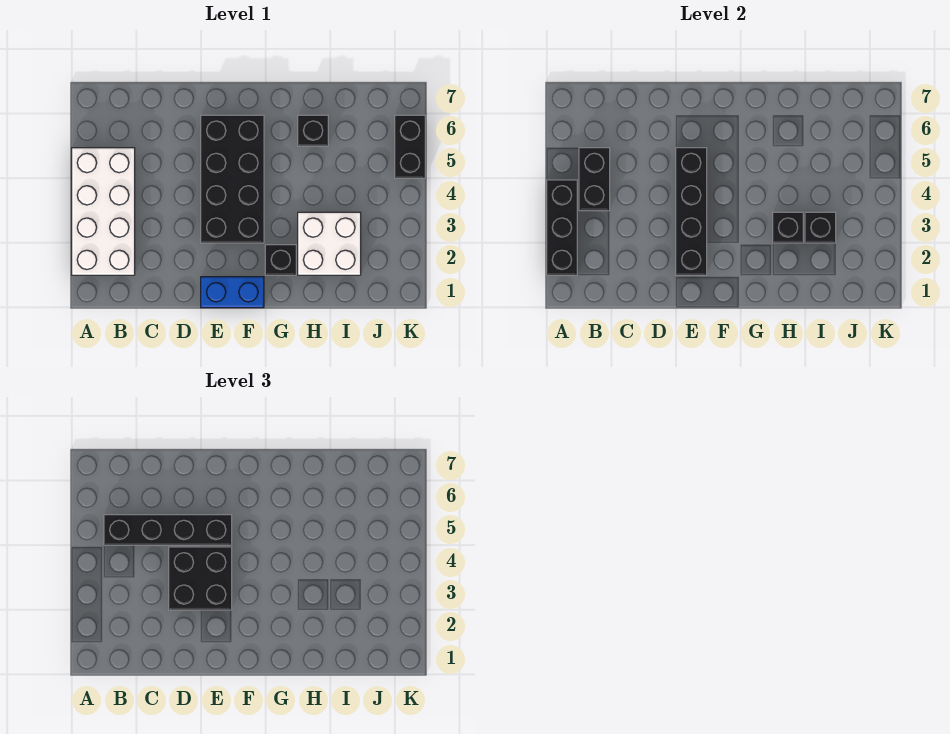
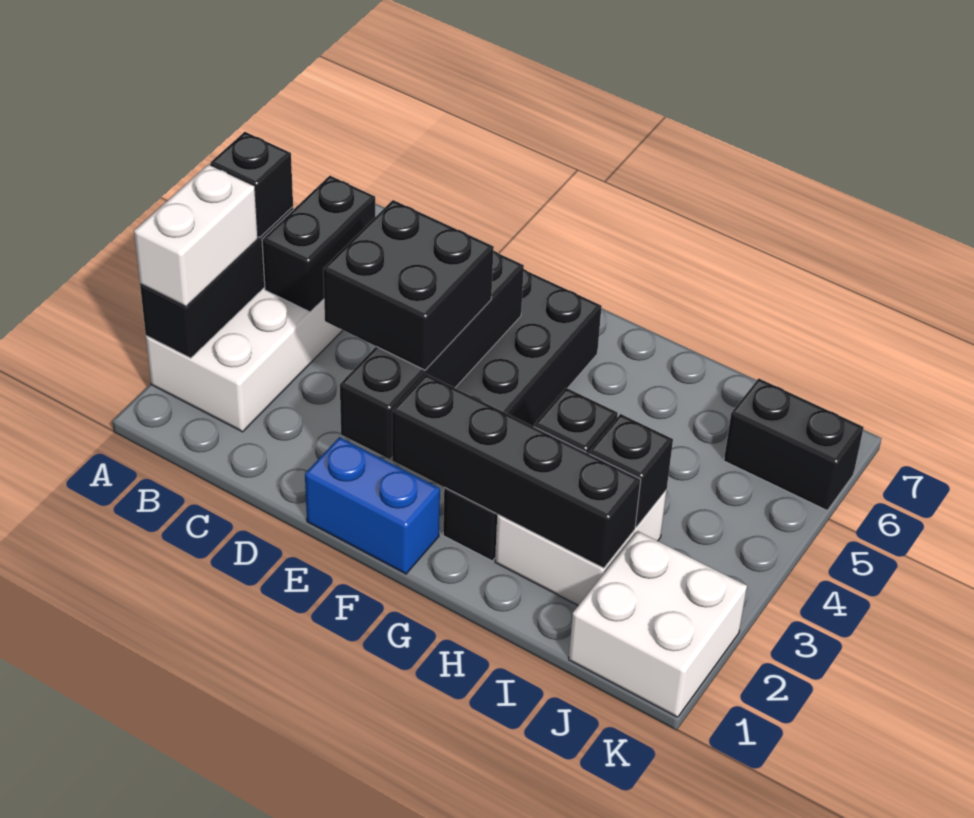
none -> white brick A2:A3 level 3
black brick B5:E5 level 3 -> black brick F2:I2 level 2
black brick H6 level 1 -> black brick A4 level 3
none -> white brick J1:K2 level 1
black brick K5:K6 level 1 -> black brick J6:K6 level 1

